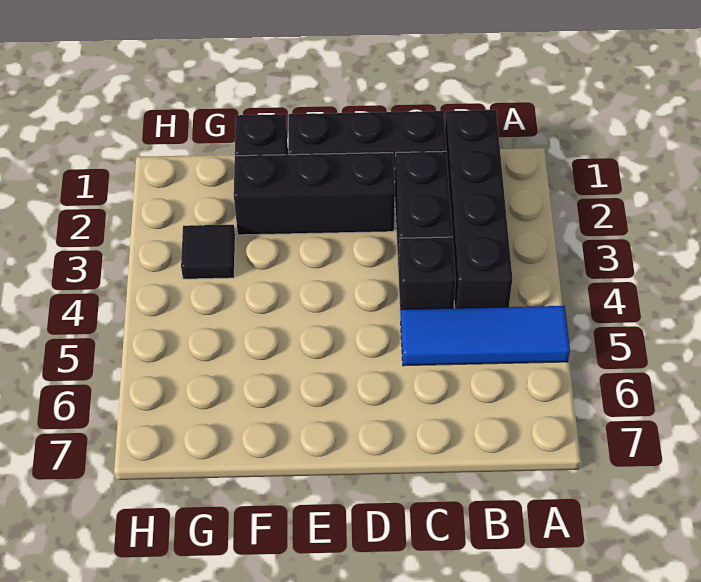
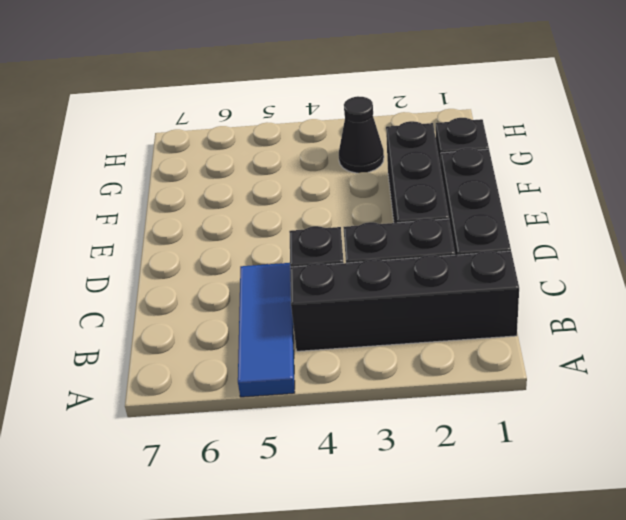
black tile G3 level 1 -> black cone G3 level 1

